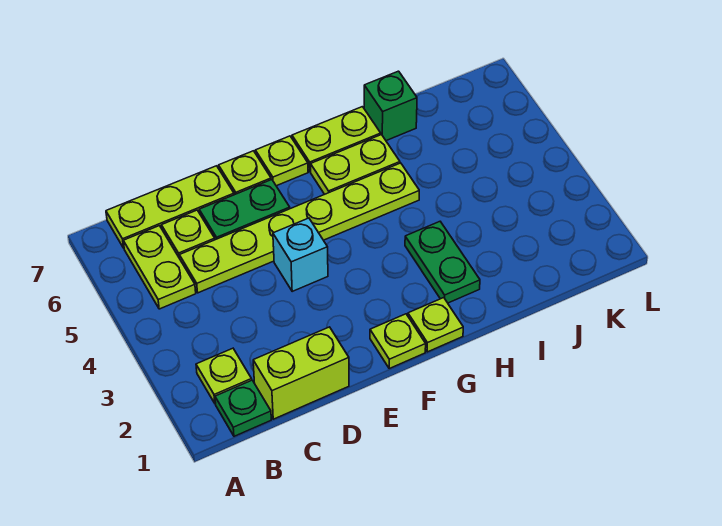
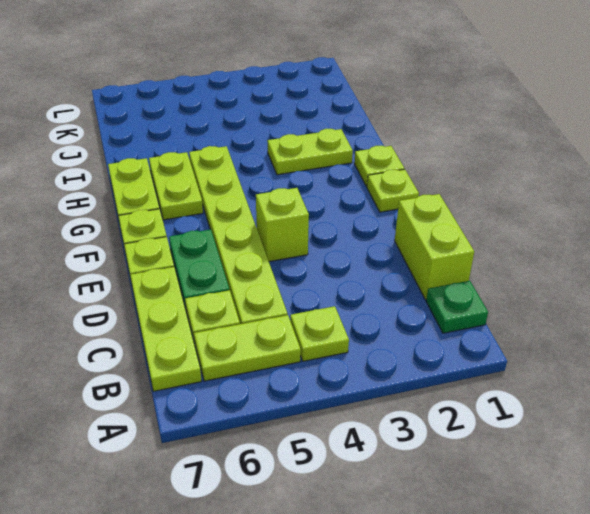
lime plate B2 level 1 -> lime plate B4 level 1
cyan brick E4 level 1 -> lime brick E4 level 1
green plate H2:H3 level 1 -> lime plate H2:H3 level 1
green brick I7 level 1 -> none

